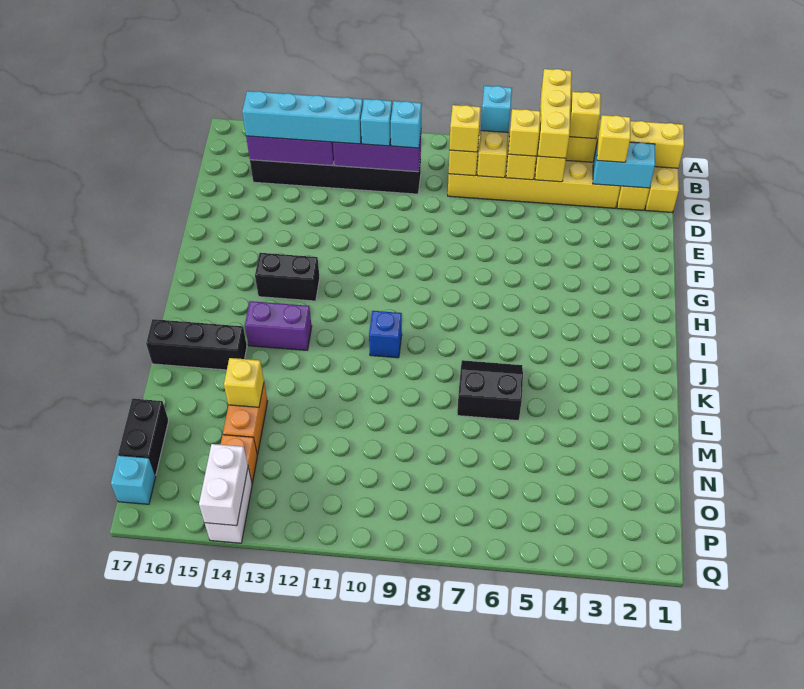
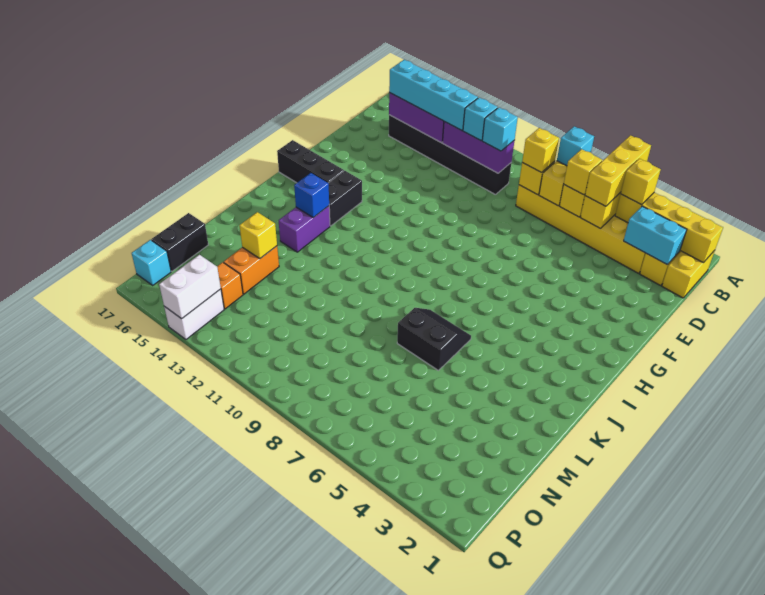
yellow brick C3 level 3 -> none
black brick H13:H14 level 1 -> black brick H14:I14 level 1
blue brick J10 level 1 -> blue brick J14 level 2
purple brick J13:J14 level 1 -> purple brick J14:K14 level 1
black brick K15:K17 level 1 -> black brick H15:H17 level 1

